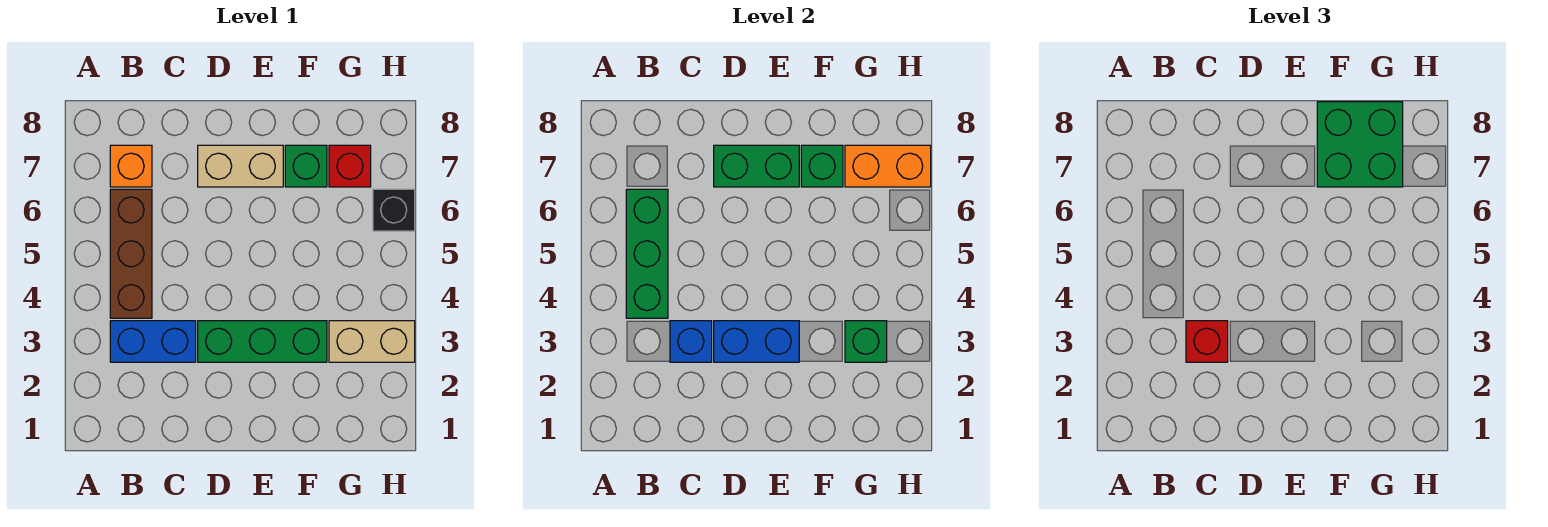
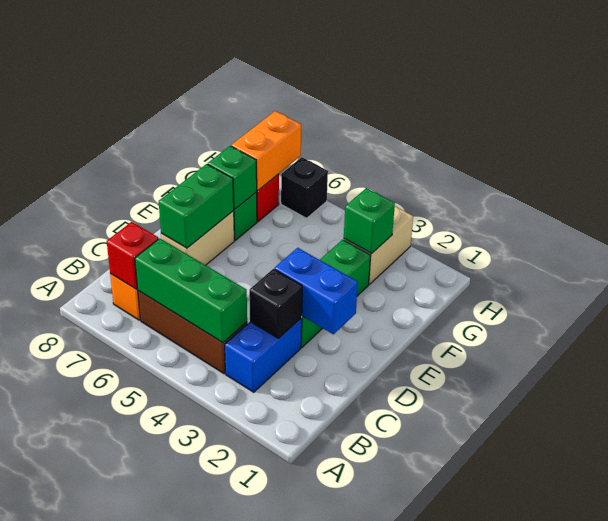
blue brick C3 level 2 -> black brick C3 level 2
red brick C3 level 3 -> red brick B7 level 2
blue brick D3:E3 level 2 -> blue brick D2:D3 level 2
green brick F7:G8 level 3 -> none

